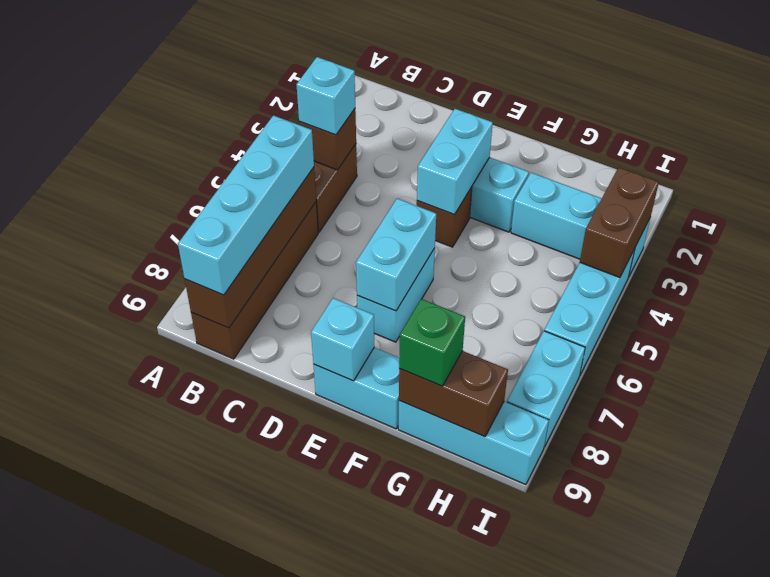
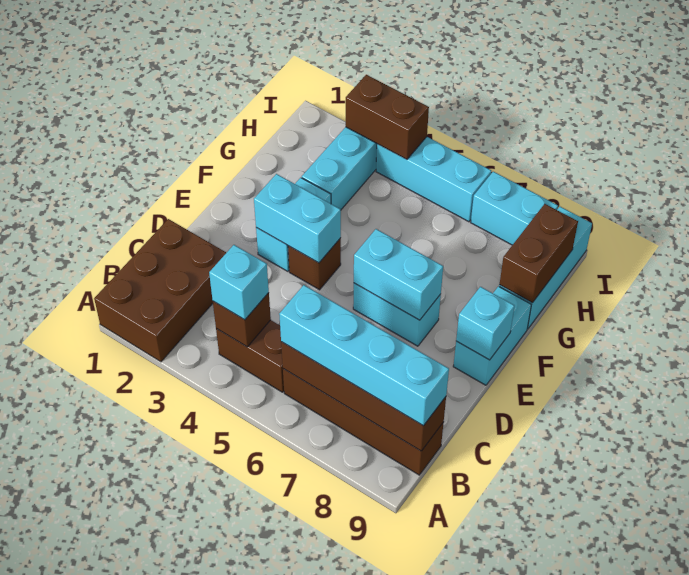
none -> brown brick A1:C2 level 1
green brick G9 level 3 -> none

